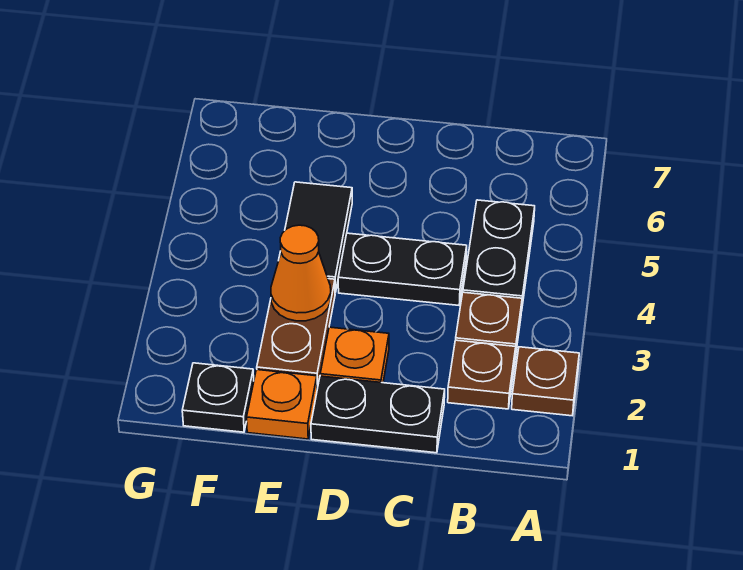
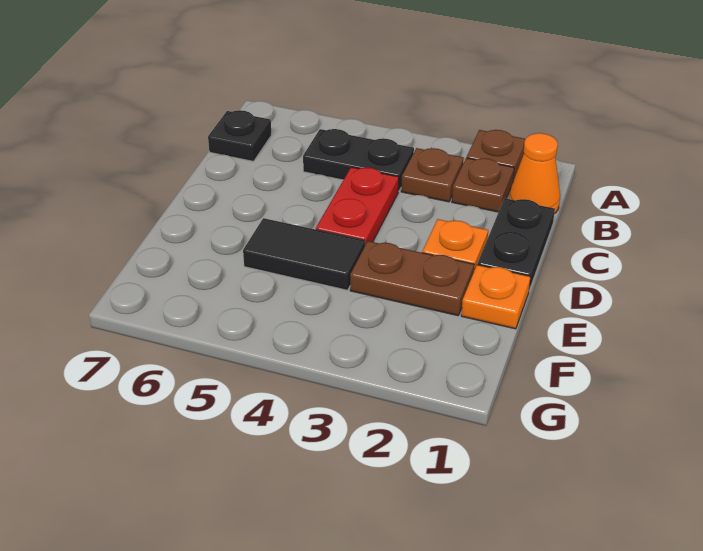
black plate C4:D4 level 1 -> red plate C4:D4 level 1
orange cone E3 level 2 -> orange cone B1 level 1
black plate F1 level 1 -> black plate B7 level 1

